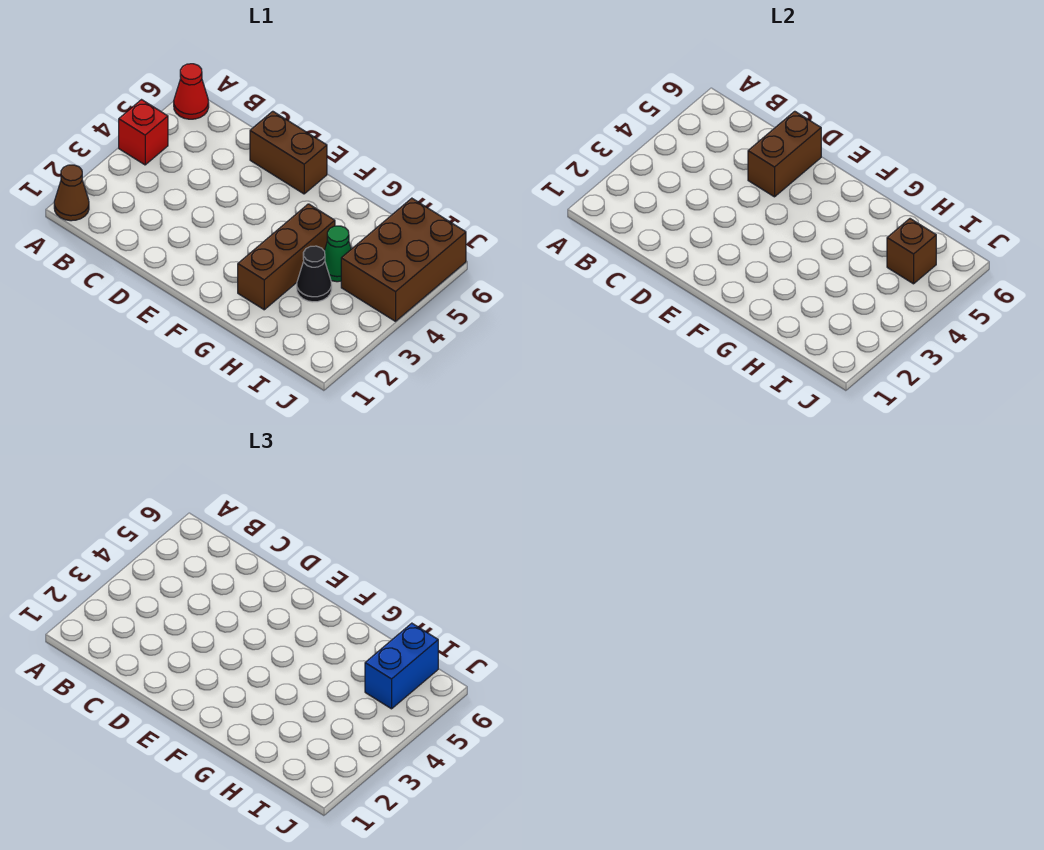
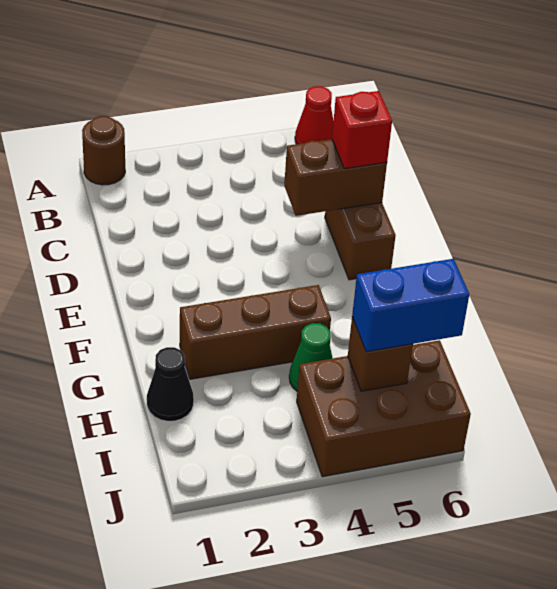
brown cone A1 level 1 -> brown round brick A1 level 1
red brick A4 level 1 -> red brick D6 level 3
black cone H3 level 1 -> black cone H1 level 1

